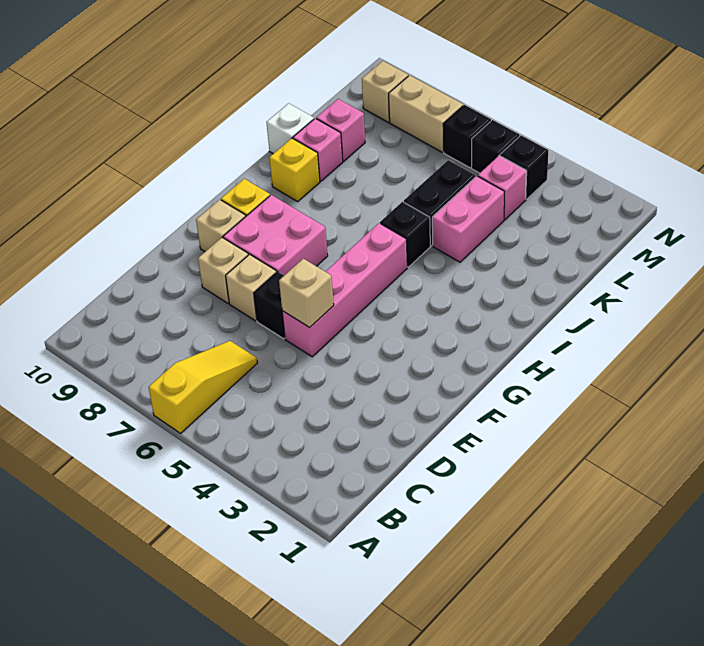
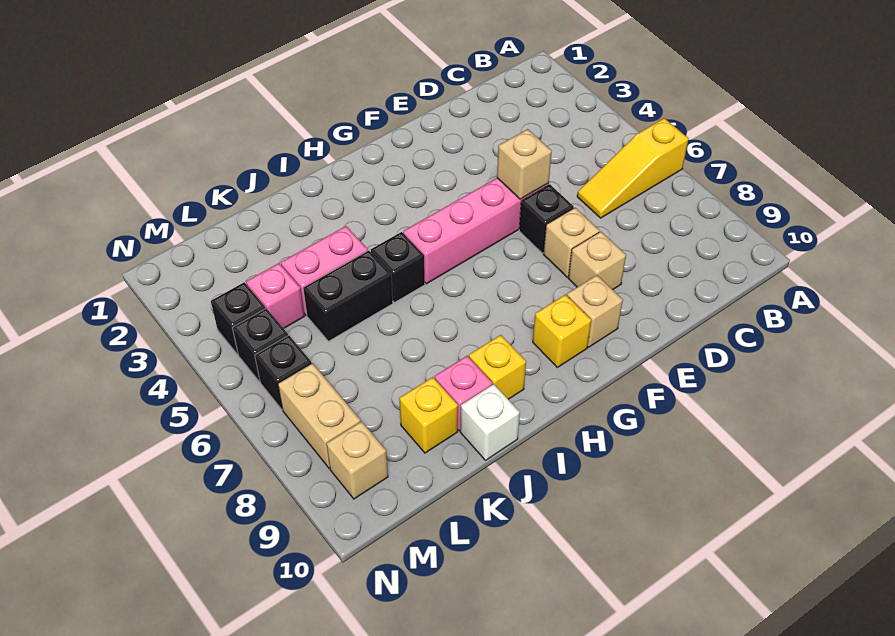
pink brick F7:G8 level 1 -> none
pink brick K9 level 1 -> yellow brick K9 level 1

